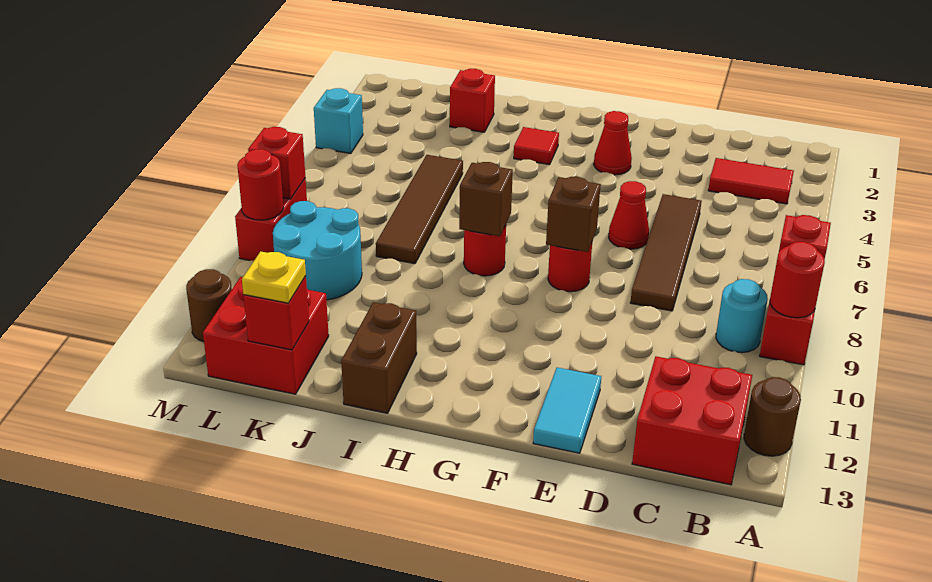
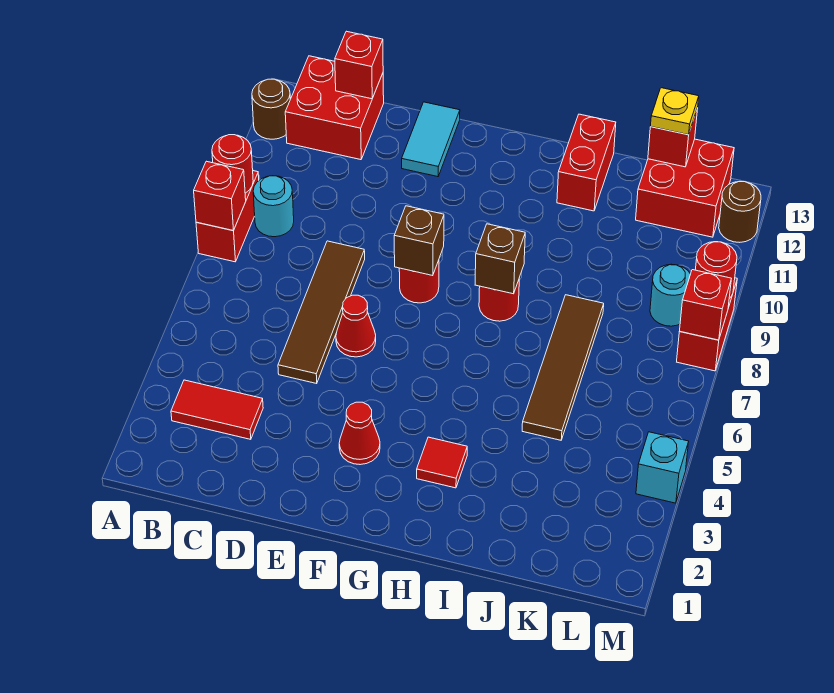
brown brick I12:I13 level 1 -> red brick I12:I13 level 1
red brick J2 level 1 -> red brick C13 level 2
cyan round brick K9:L10 level 1 -> cyan round brick L9 level 1

